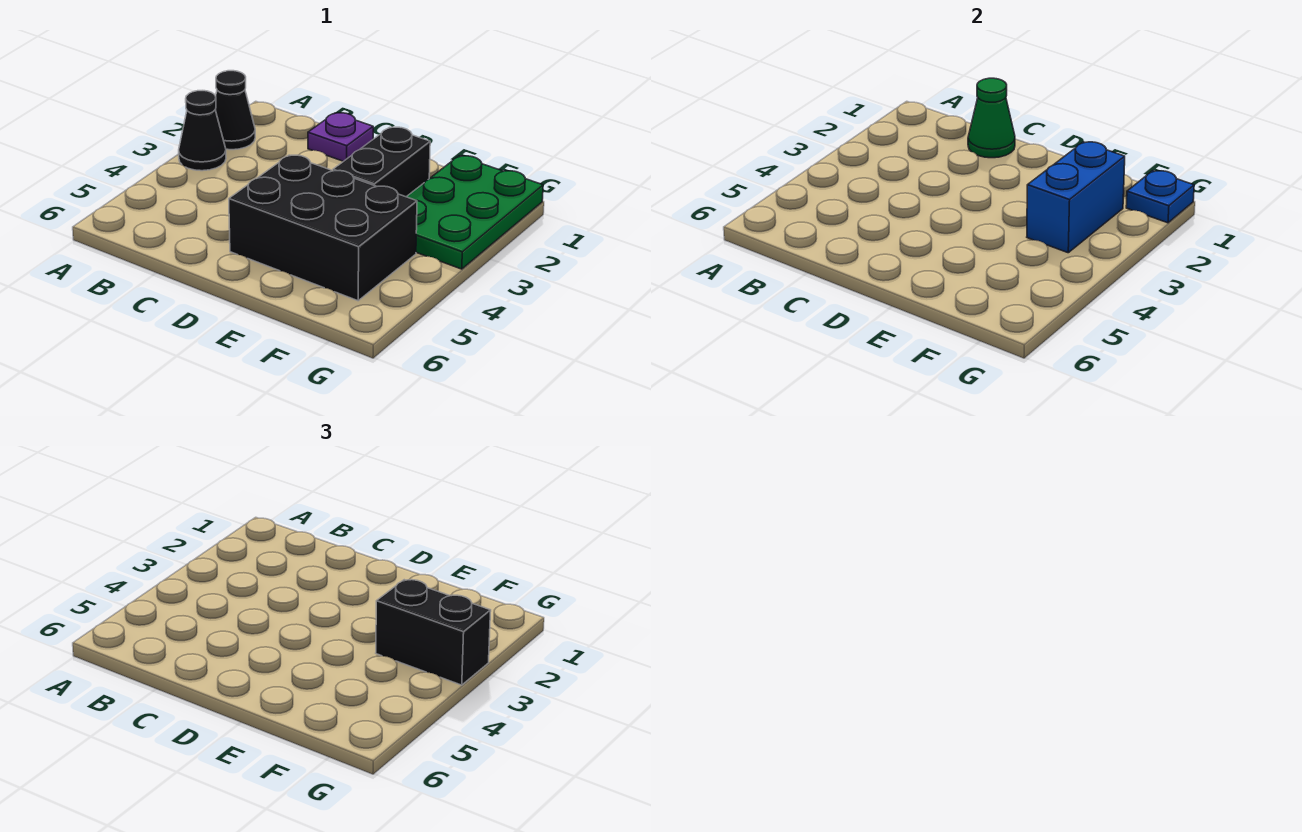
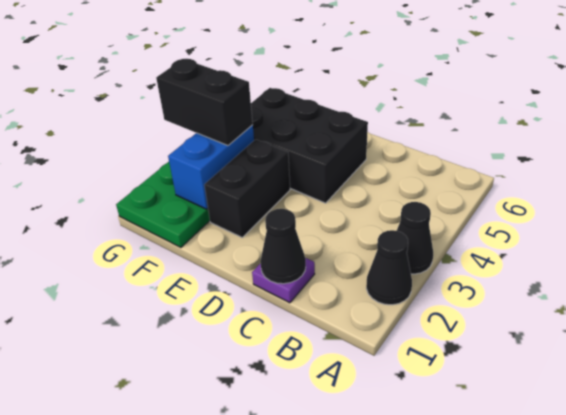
green cone C1 level 2 -> black cone C1 level 2
blue plate G1 level 2 -> none

